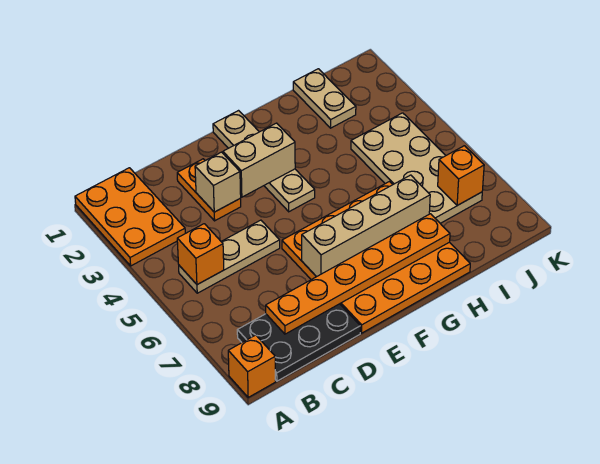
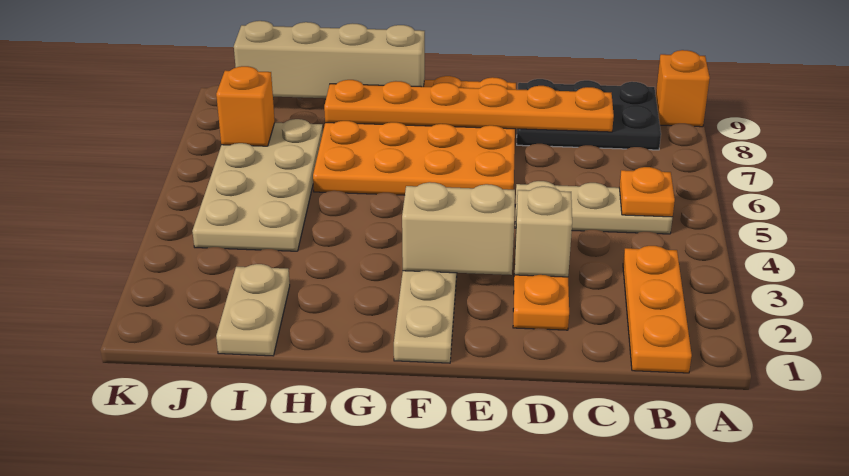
orange plate A1:B3 level 1 -> orange plate B1:B3 level 1
orange brick B5 level 2 -> orange plate B5 level 2
tan brick E7:H7 level 2 -> tan brick G9:J9 level 2

